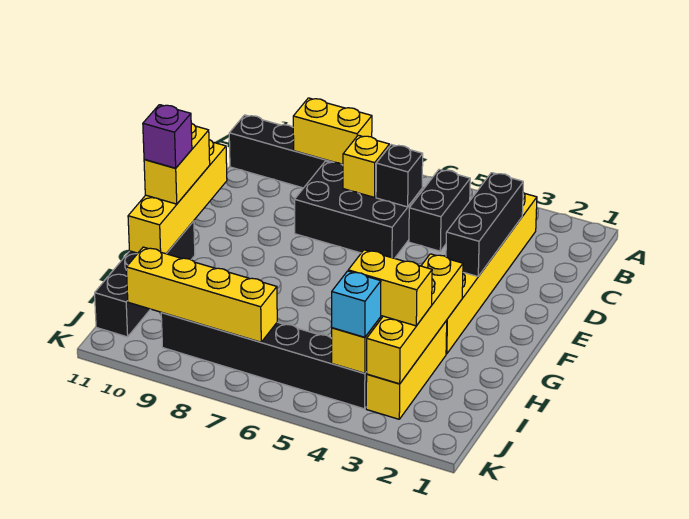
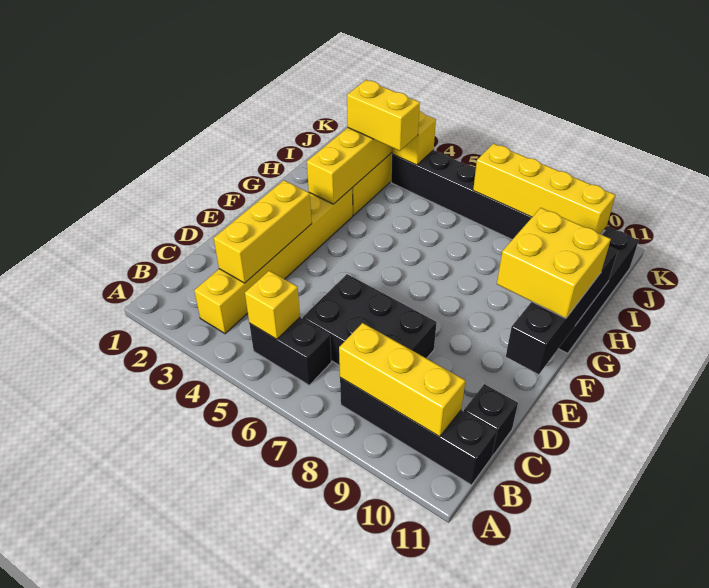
black brick B5:C5 level 1 -> black brick B5:B6 level 1
yellow brick B8:B9 level 2 -> yellow brick B8:B10 level 2
black brick C3:E3 level 2 -> yellow brick C3:E3 level 2
black brick C6 level 2 -> black brick C11 level 1
yellow brick C7 level 2 -> yellow brick B5 level 2
yellow brick E11:H11 level 2 -> black brick E11:H11 level 2
yellow brick F11:G11 level 3 -> yellow brick F10:G11 level 3
purple brick G11 level 4 -> none
cyan brick J4 level 3 -> none

